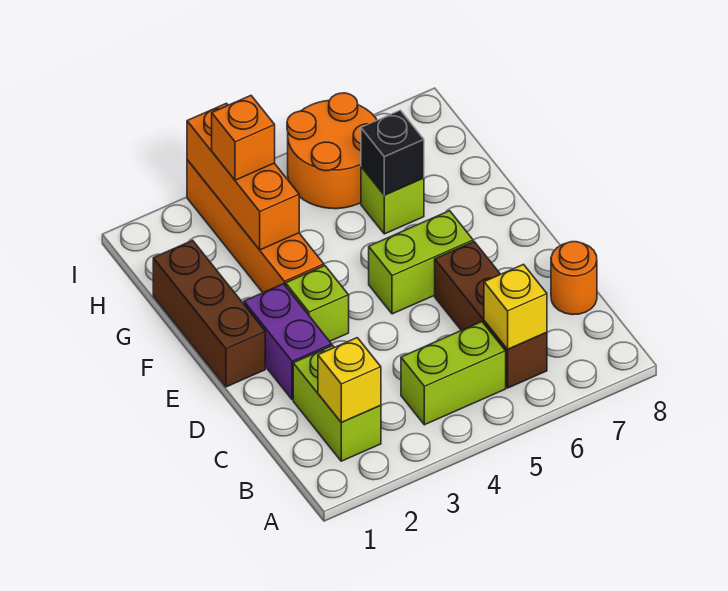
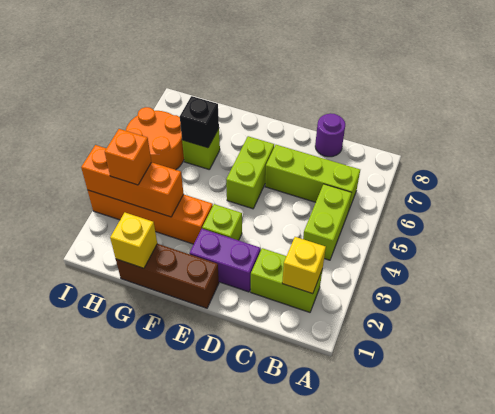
brown brick B6:D6 level 1 -> lime brick B6:D6 level 1
yellow brick B6 level 2 -> yellow brick G1 level 2
orange round brick C8 level 1 -> purple round brick C8 level 1

